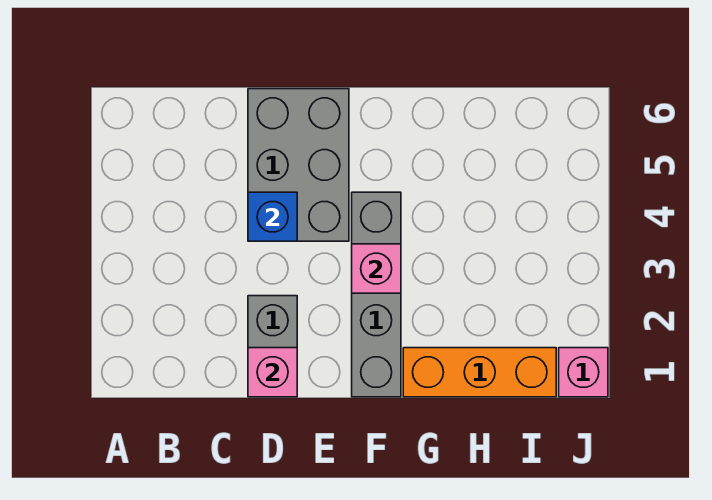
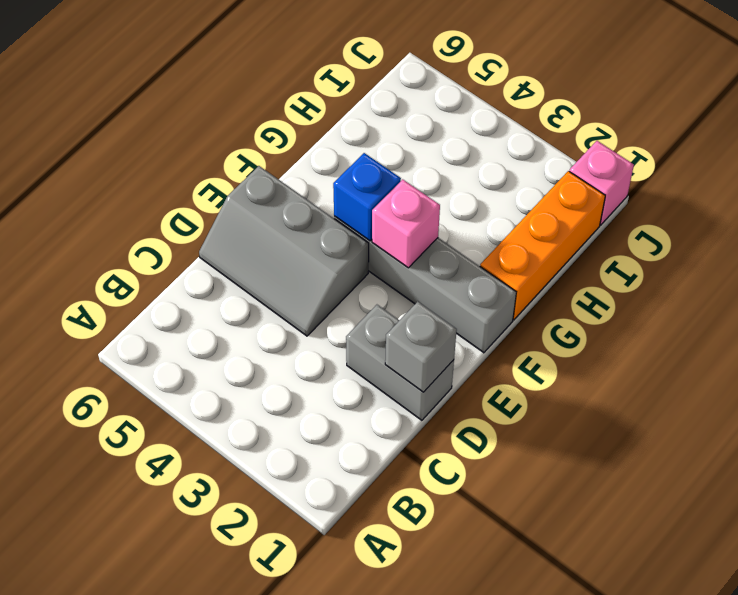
pink brick D1 level 2 -> grey brick D1 level 2
grey brick D4:E6 level 1 -> grey slope D4:E6 level 1 top E
blue brick D4 level 2 -> blue brick F4 level 2

